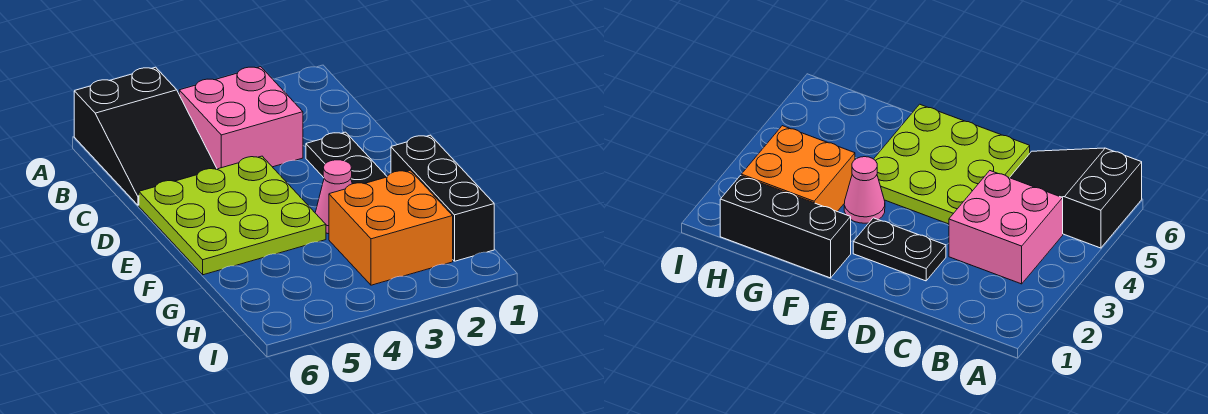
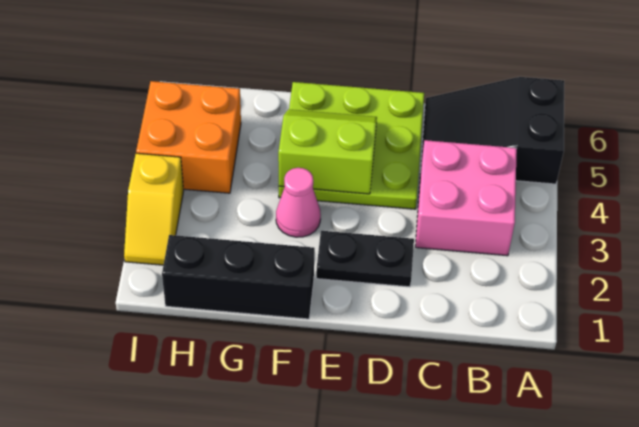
none -> lime slope E4:F5 level 2 top 4
orange brick G2:H3 level 1 -> orange brick H4:I5 level 1
none -> yellow slope I2:I3 level 1 top 3

